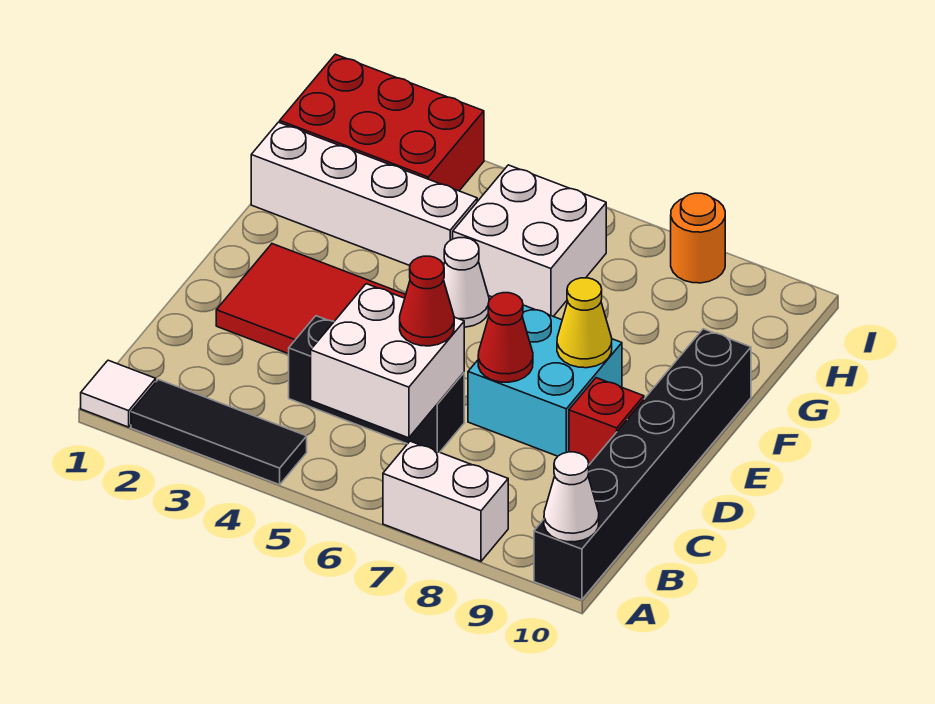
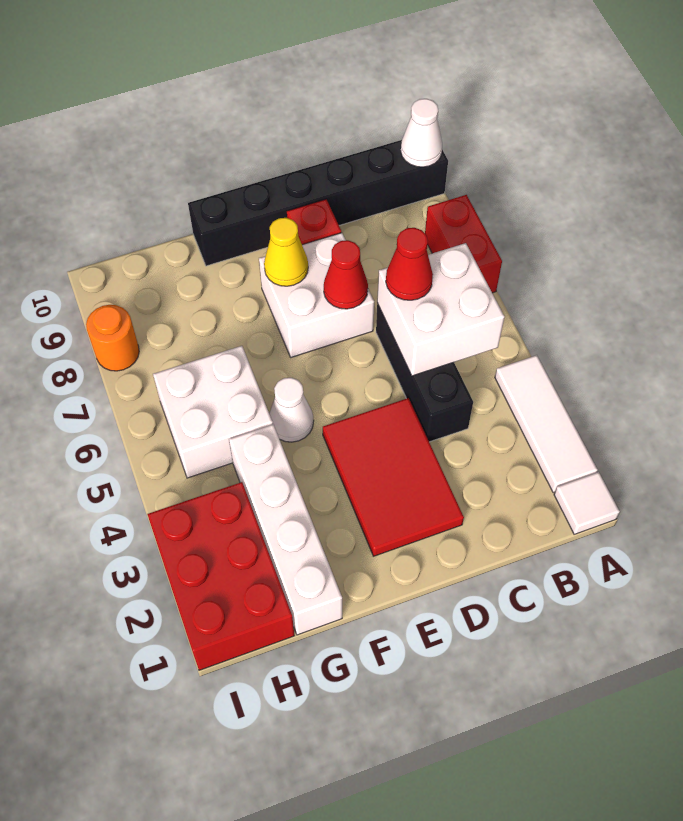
black tile A2:A4 level 1 -> white tile A2:A4 level 1
white brick A7:A8 level 1 -> red brick A7:A8 level 1
cyan brick D7:E8 level 1 -> white brick D7:E8 level 1

